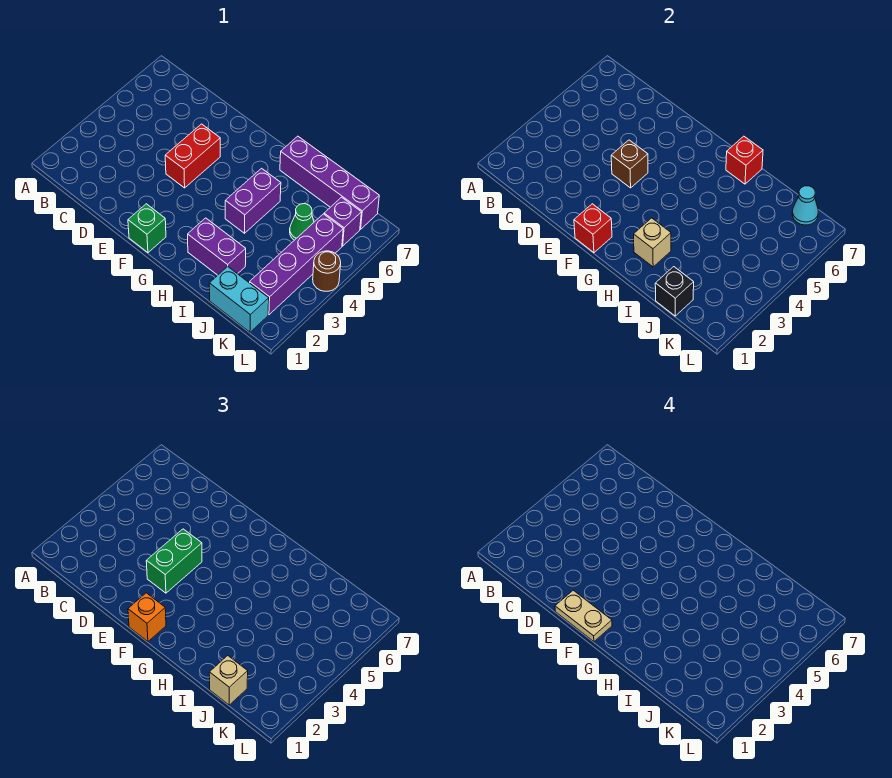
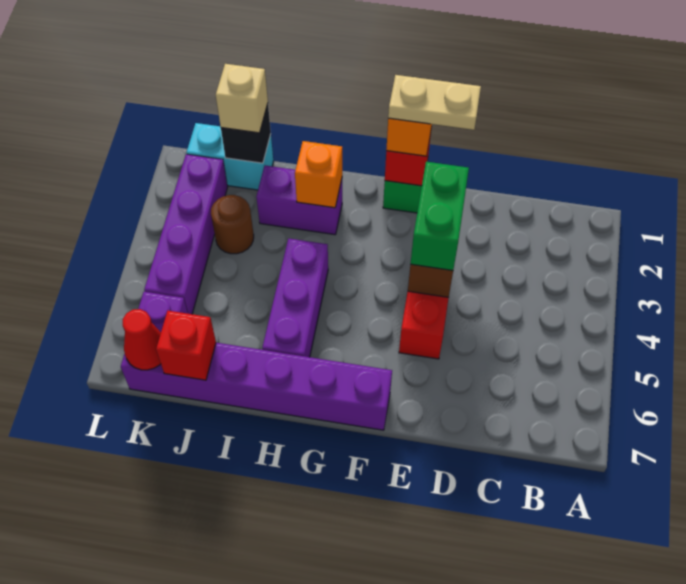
tan brick H2 level 2 -> orange brick H2 level 2
purple brick H4:H5 level 1 -> purple brick H4:H6 level 1
purple brick H7:K7 level 1 -> purple brick F7:K7 level 1
red brick H7 level 2 -> red brick J7 level 2
green cone J5 level 1 -> none
cyan cone K7 level 2 -> red cone K7 level 2
brown round brick L4 level 1 -> brown round brick J3 level 1

